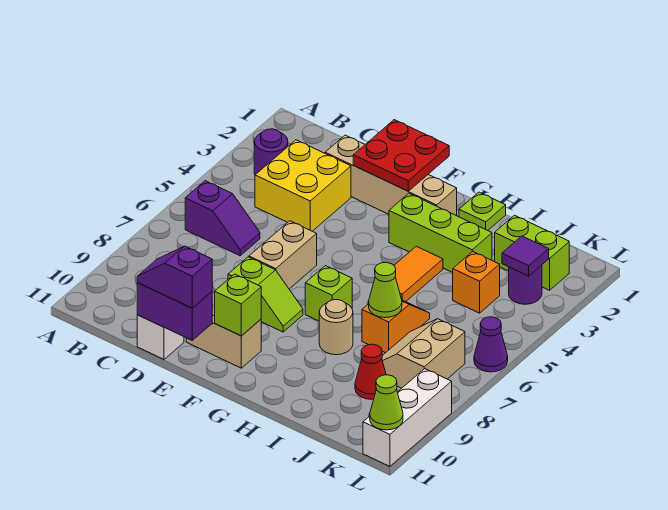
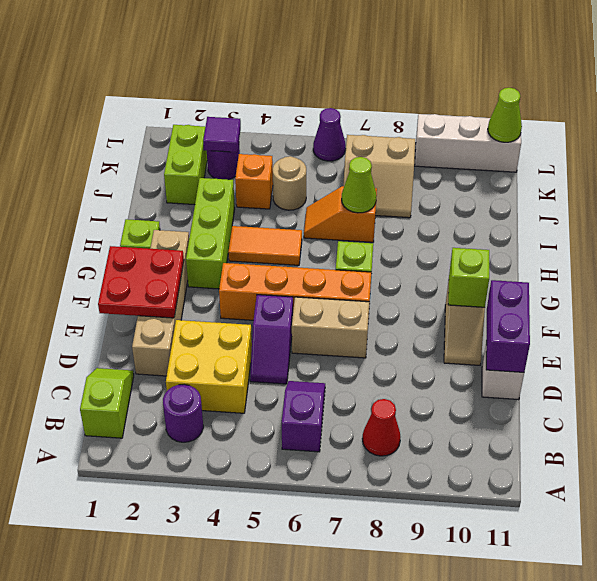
purple slope D11:E11 level 3 top E -> purple slope D5:E5 level 1 top E
lime slope E8:F8 level 1 top E -> lime slope B1:C1 level 1 top B
none -> orange brick F4:F7 level 1
tan round brick H8 level 1 -> tan round brick J5 level 1
red cone J9 level 1 -> red cone B8 level 1

